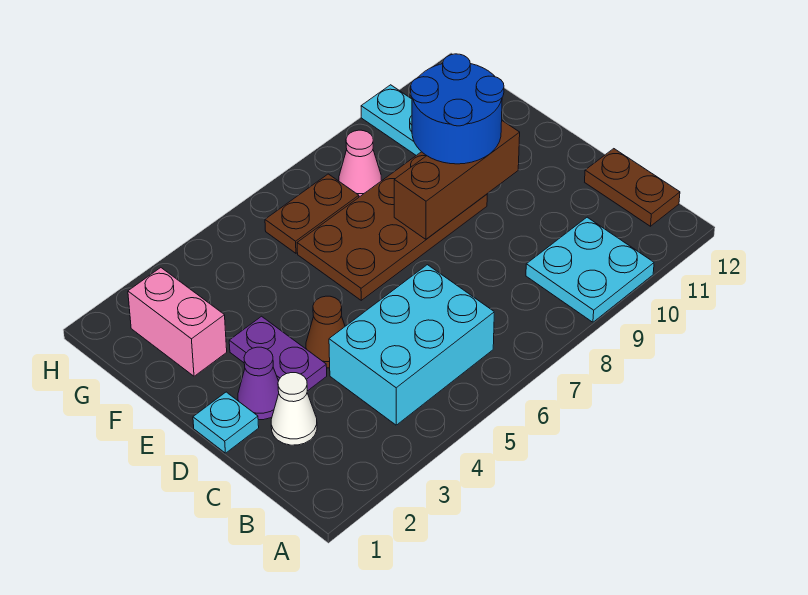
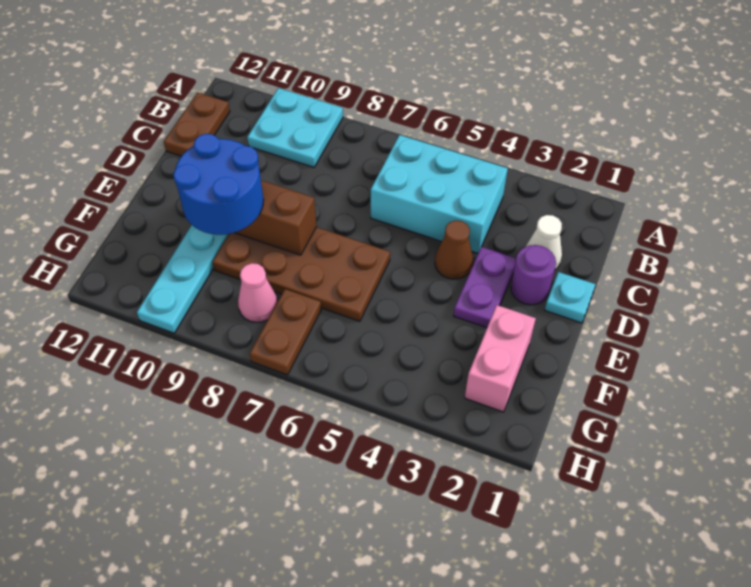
purple cone D2 level 1 -> purple round brick D2 level 1
brown plate G6:G7 level 1 -> brown plate G7:H7 level 1

